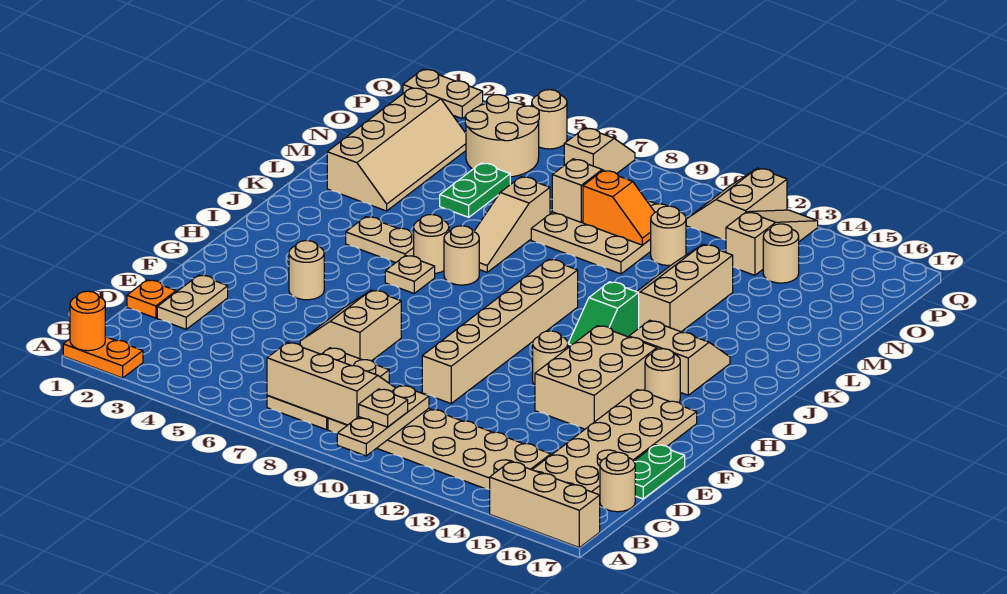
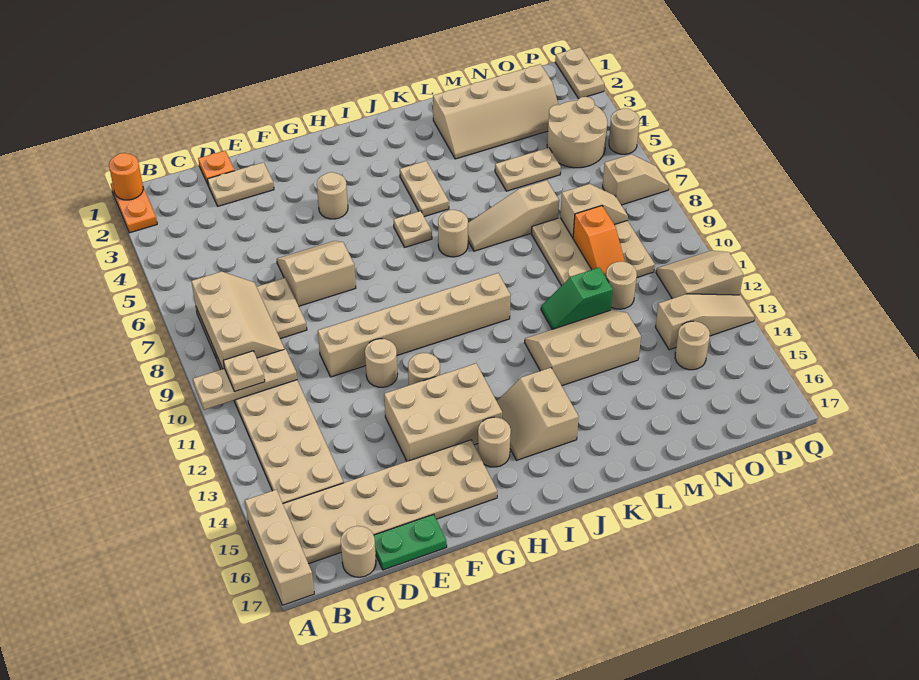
green slope I12:J12 level 1 top J -> green slope L11:M11 level 1 top M
tan slope I14:J15 level 1 top I -> tan slope I14:J15 level 1 top J
tan round brick J6 level 1 -> tan round brick F11 level 1
green plate M5:N5 level 1 -> tan plate M5:N5 level 1

